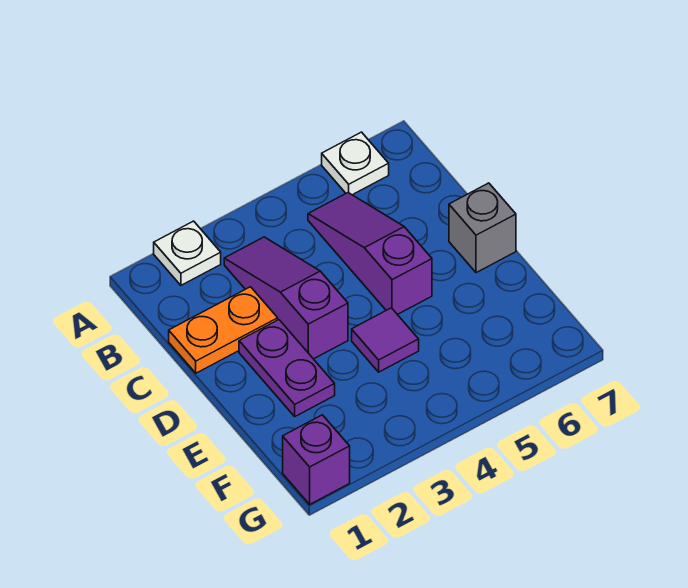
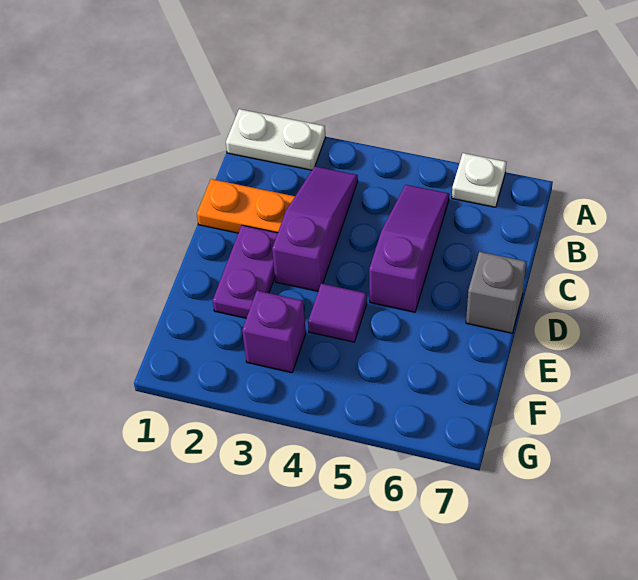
white plate A2 level 1 -> white plate A1:A2 level 1
purple brick G1 level 1 -> purple brick F3 level 1

